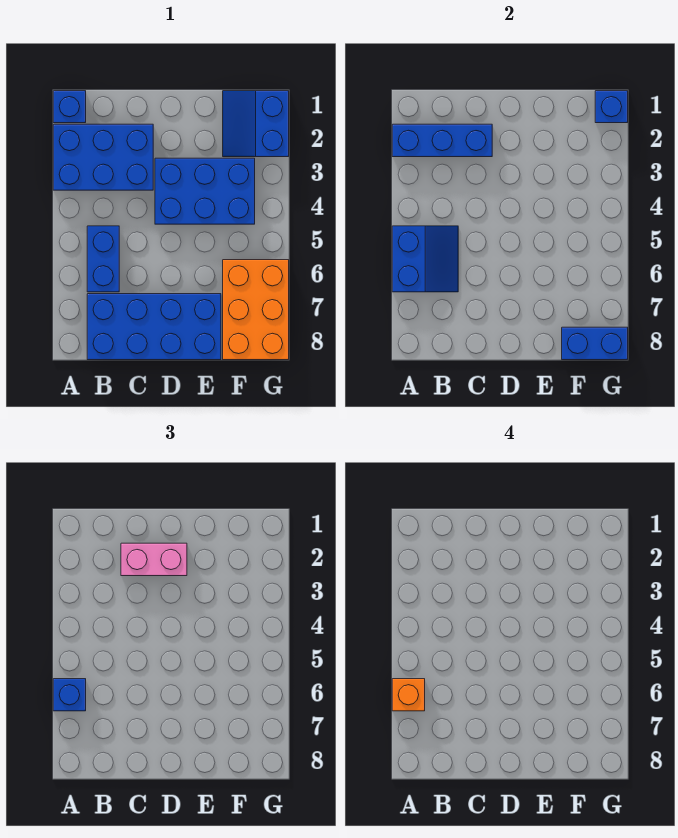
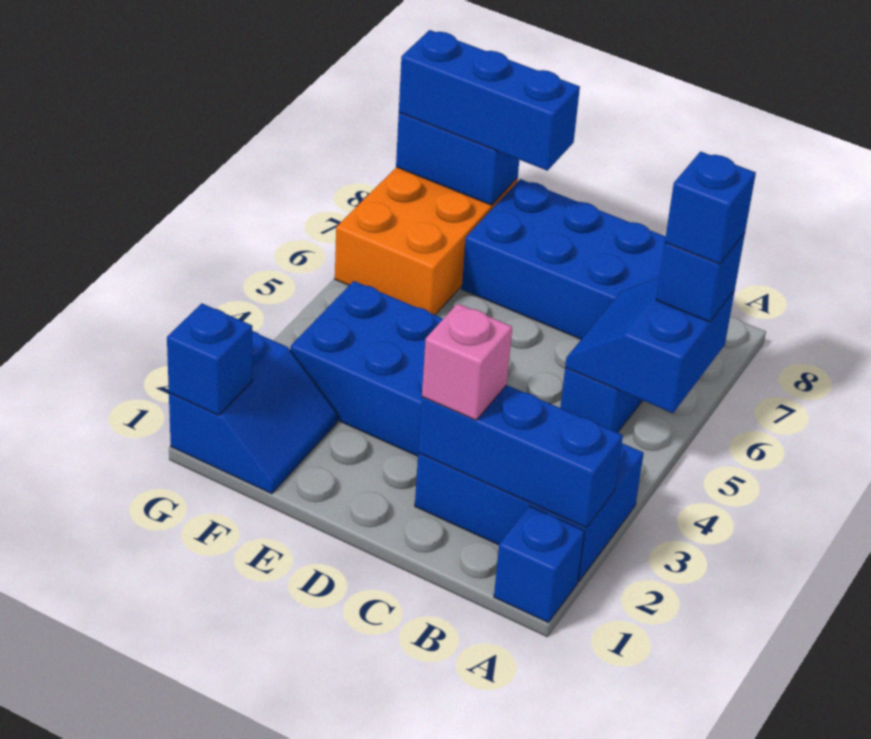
orange brick A6 level 4 -> blue brick A6 level 4
pink brick C2:D2 level 3 -> pink brick C2 level 3
none -> blue brick E8:G8 level 3

